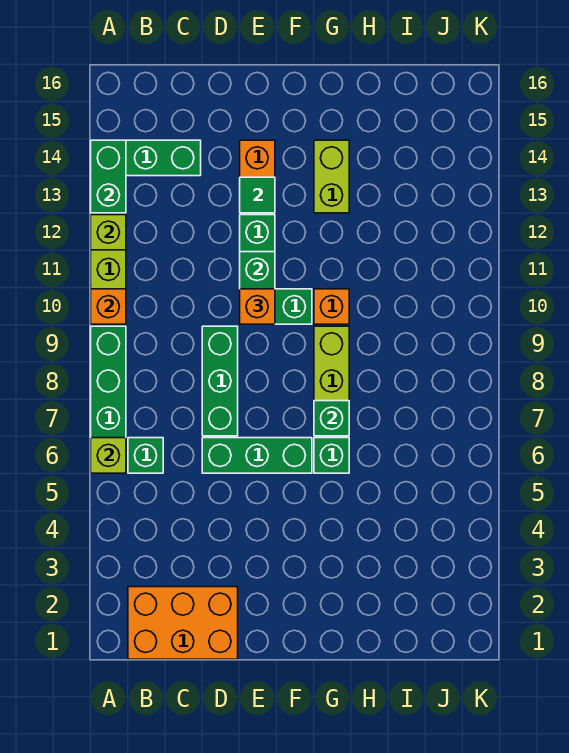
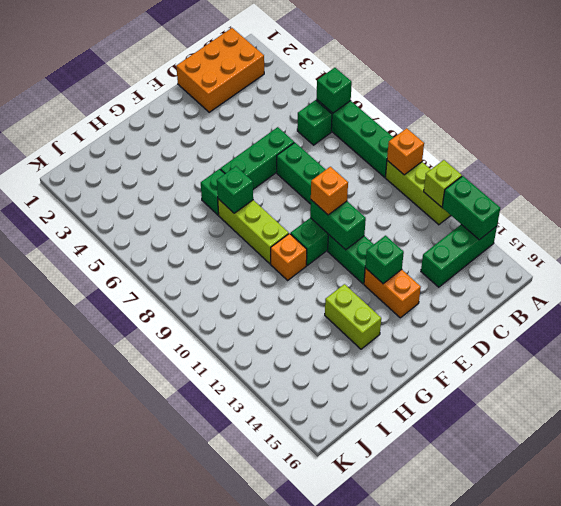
lime brick A6 level 2 -> green brick A6 level 2
green tile E13 level 2 -> green brick E13 level 2

